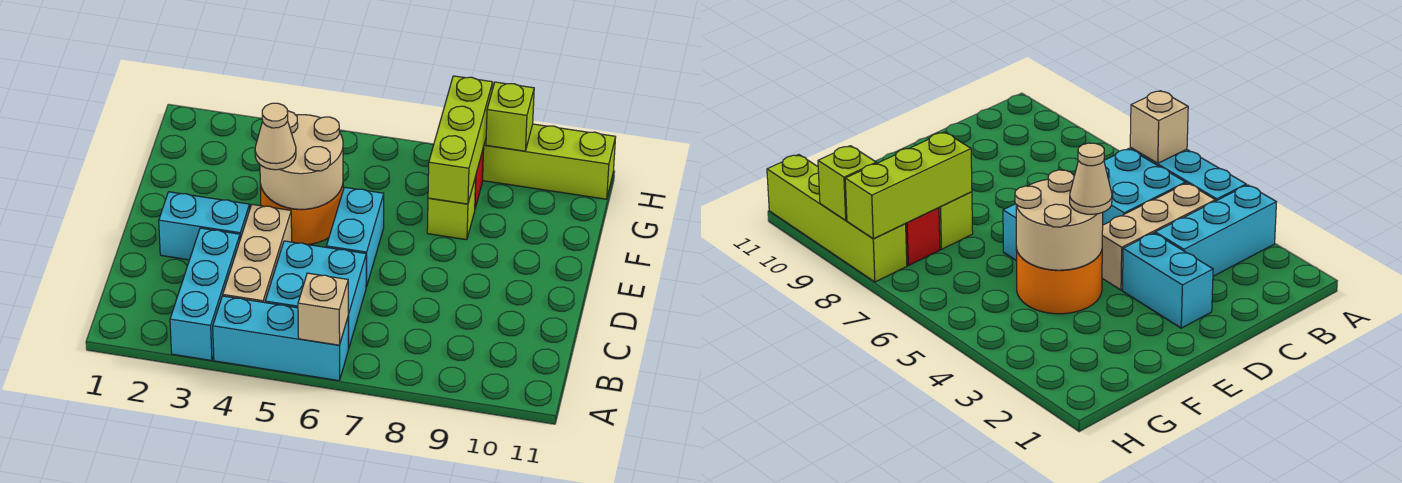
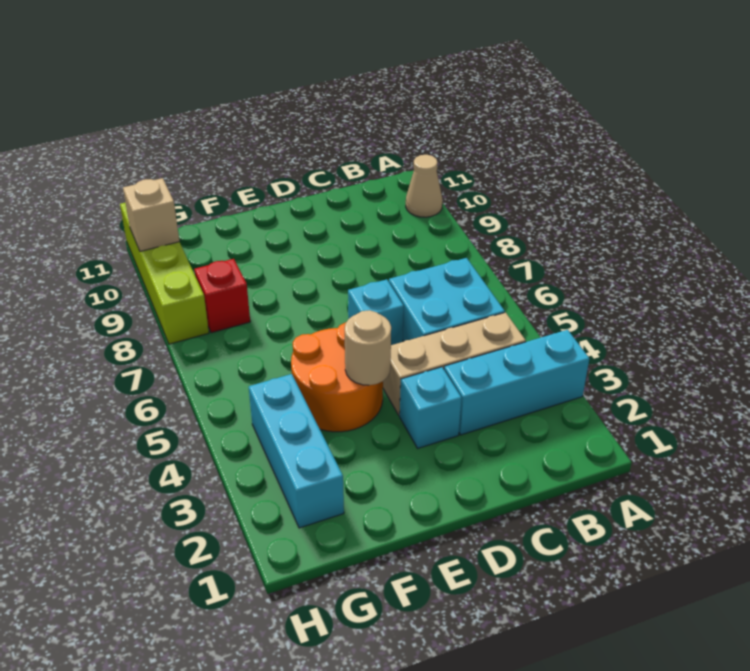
cyan brick A4:A6 level 1 -> cyan brick G2:G4 level 1
tan brick A6 level 2 -> tan brick H10 level 2
cyan brick D2:D3 level 1 -> cyan brick D3 level 1
cyan brick D6:E6 level 1 -> cyan brick D6 level 1
tan round brick E4:F5 level 2 -> tan round brick E4 level 2
tan cone E4 level 3 -> tan cone A10 level 1
lime brick F8 level 1 -> none
lime brick F8:H8 level 2 -> none
lime brick H9 level 2 -> none

